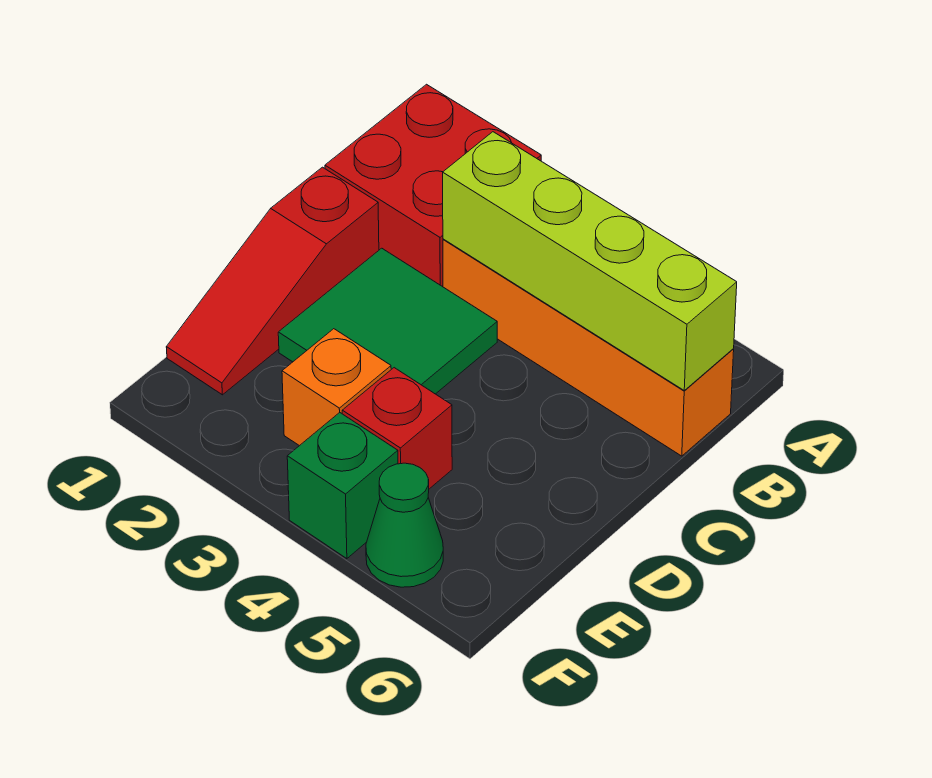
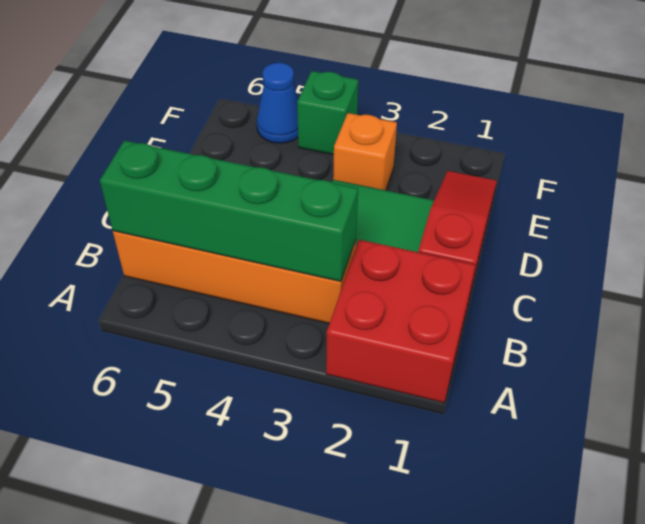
lime brick B3:B6 level 2 -> green brick B3:B6 level 2
red brick E4 level 1 -> none
green cone F5 level 1 -> blue cone F5 level 1

